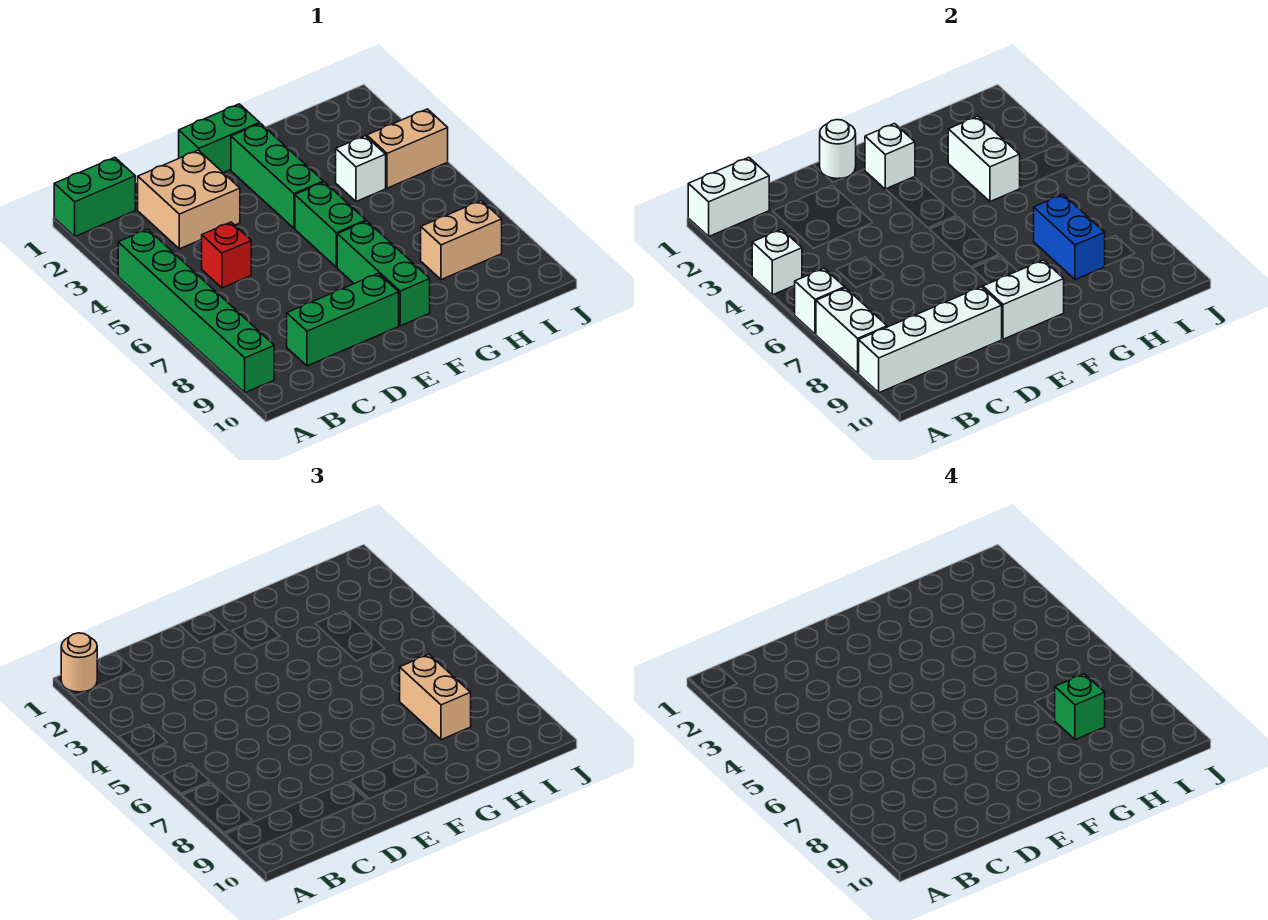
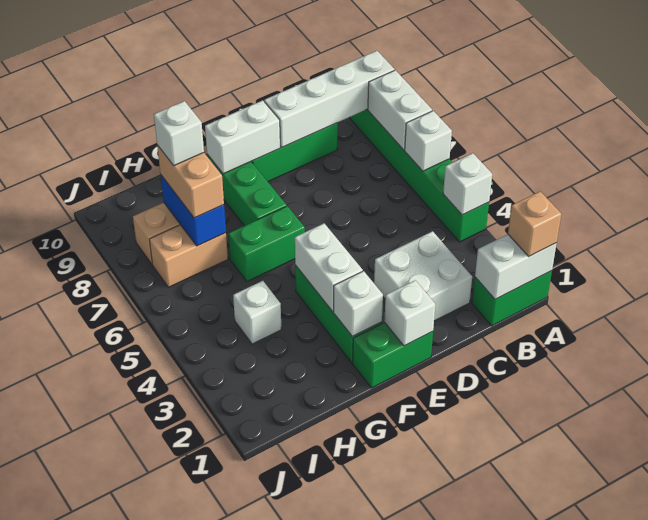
tan round brick A1 level 3 -> tan brick A1 level 3
tan brick C2:D3 level 1 -> white brick C2:D3 level 1
red brick C5 level 1 -> none
white round brick E1 level 2 -> white brick E1 level 2
green brick F5:F6 level 1 -> green brick F6:G6 level 1
white brick H3:H4 level 2 -> white brick F3:F4 level 2
green brick H8 level 4 -> white brick H8 level 4
tan brick I4:J4 level 1 -> tan brick H7:I7 level 1

